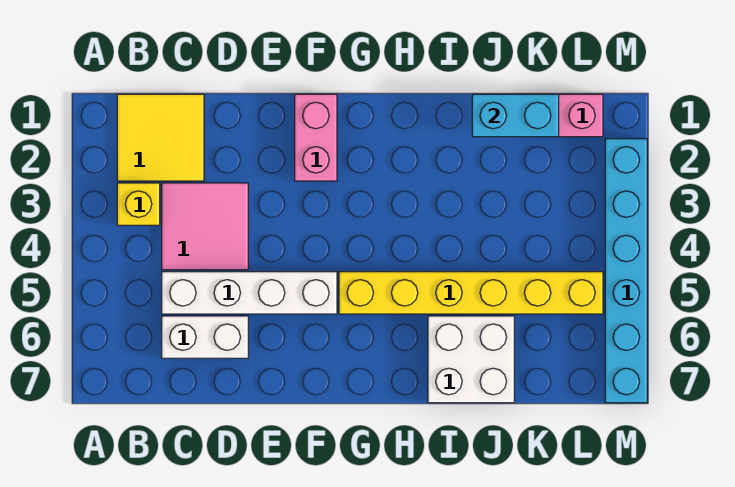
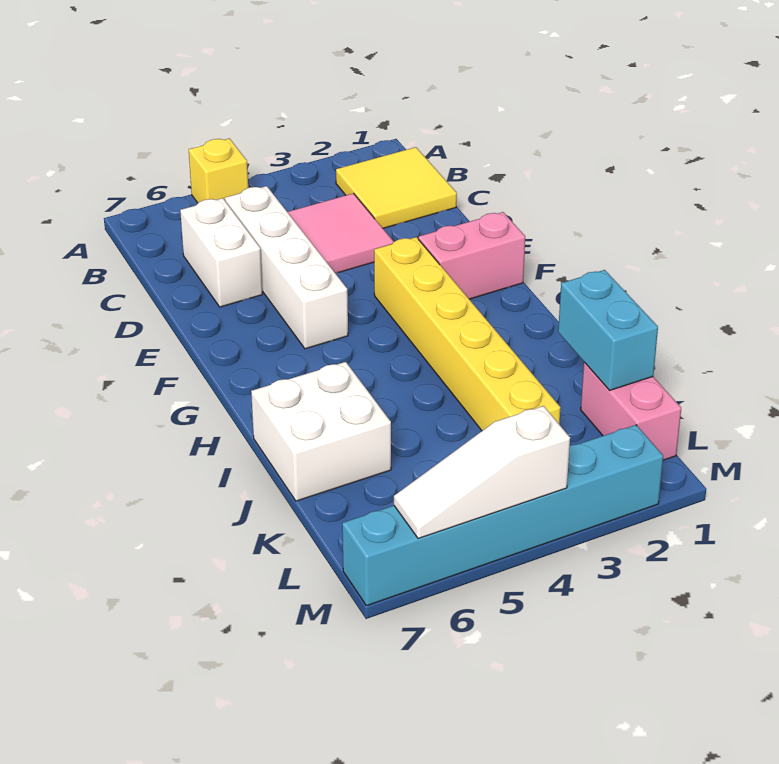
yellow brick B3 level 1 -> yellow brick A5 level 1
yellow brick G5:L5 level 1 -> yellow brick F3:K3 level 1
none -> white slope M4:M6 level 2 top 4

